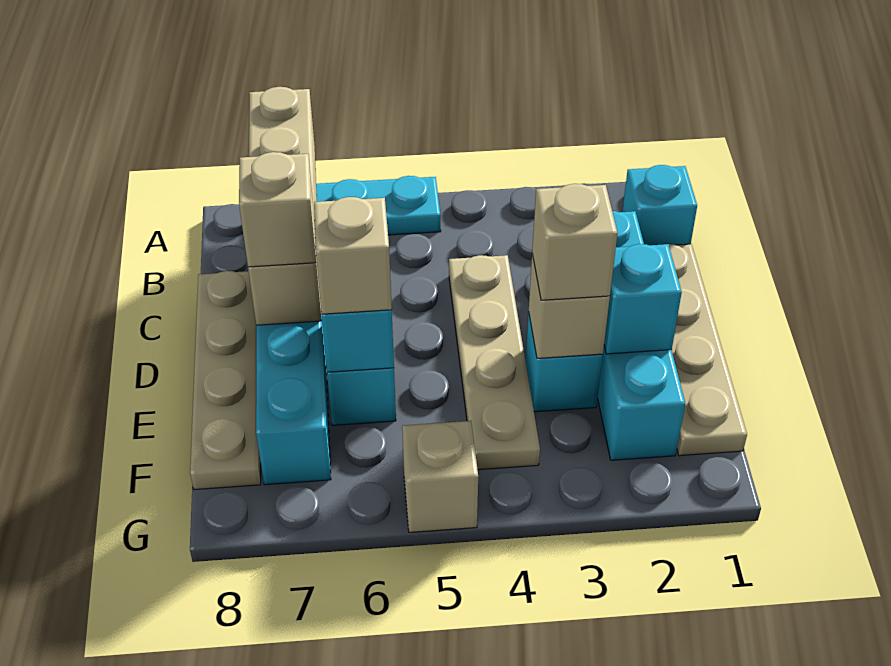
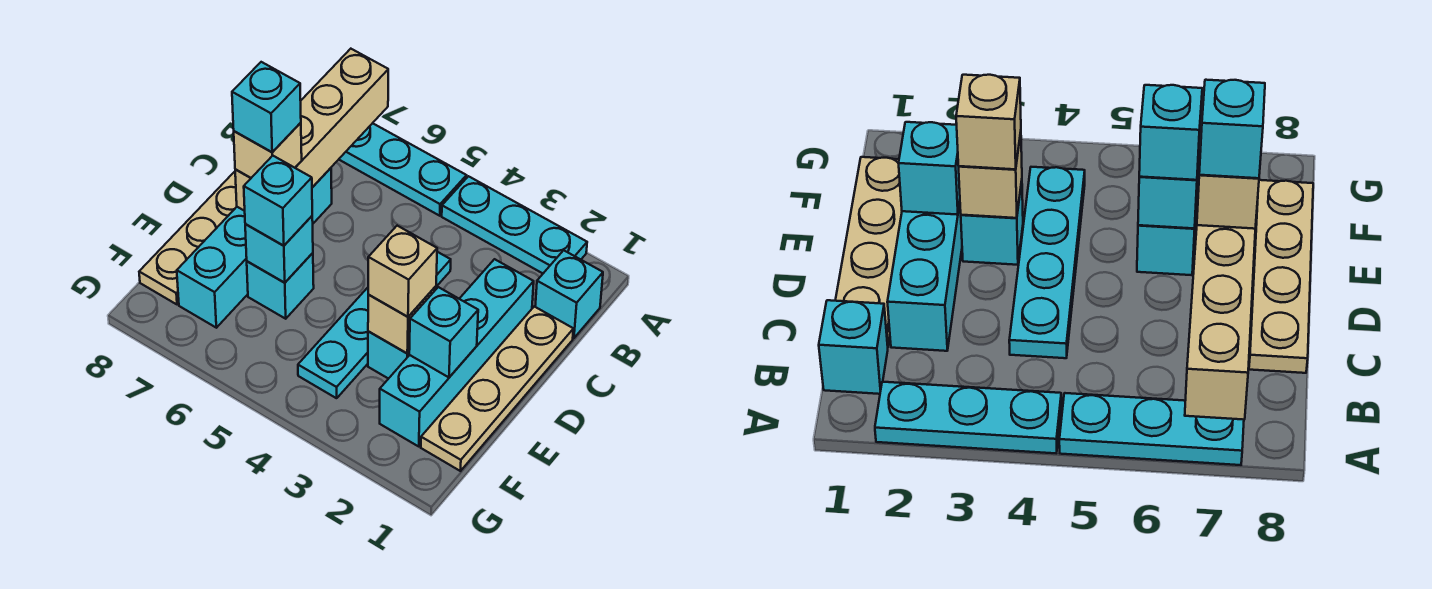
none -> cyan plate A2:A4 level 1
tan plate C4:F4 level 1 -> cyan plate C4:F4 level 1
none -> cyan brick D7 level 4
tan brick E6 level 3 -> cyan brick E6 level 3
tan brick G5 level 1 -> none

